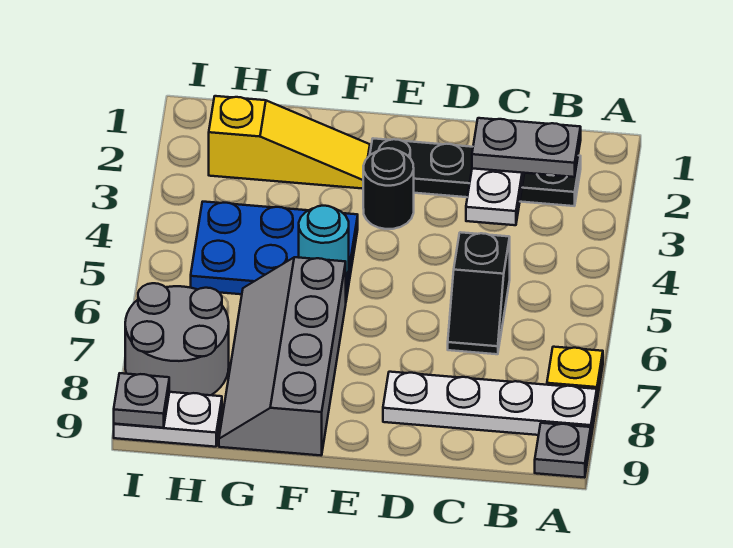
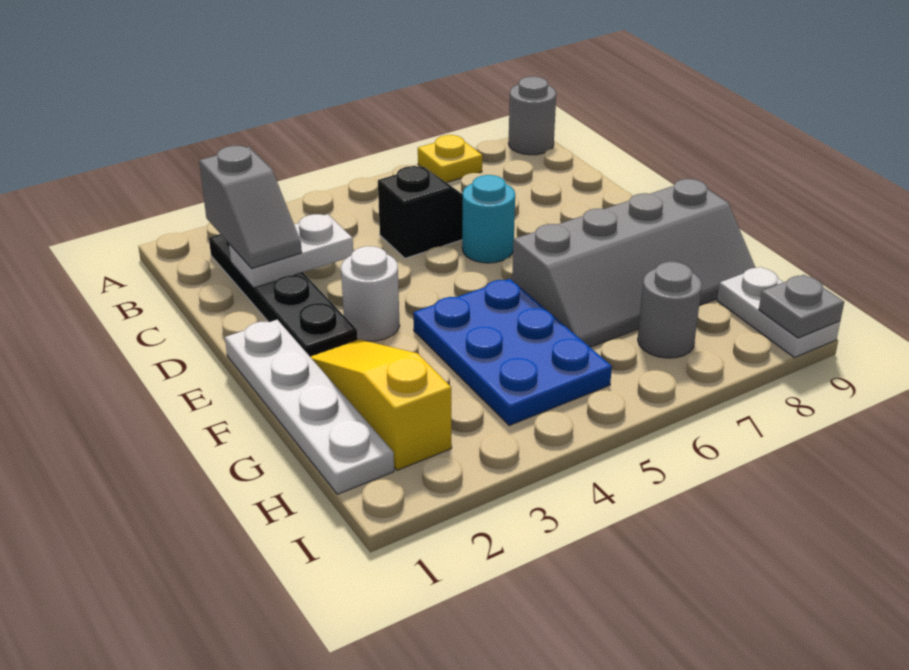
white plate A8:D8 level 1 -> white plate E1:H1 level 1
grey plate A9 level 1 -> grey round brick A9 level 1
grey plate B2:C2 level 3 -> grey slope B2:C2 level 3 top B
black round brick E3 level 1 -> white round brick E3 level 1
cyan round brick F5 level 2 -> cyan round brick D6 level 1
grey round brick H7:I8 level 1 -> grey round brick H7 level 1

